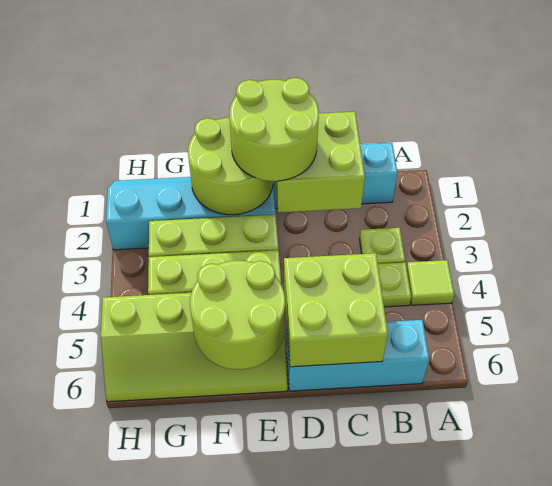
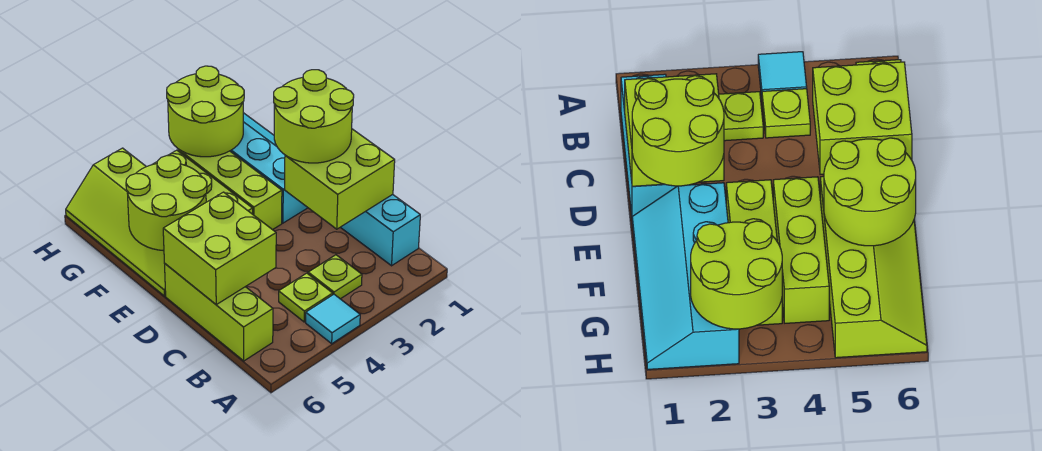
lime tile A4 level 1 -> cyan tile A4 level 1
cyan brick B6:D6 level 1 -> lime brick B6:D6 level 1
lime round brick E1:F2 level 2 -> lime round brick G2:H3 level 2

